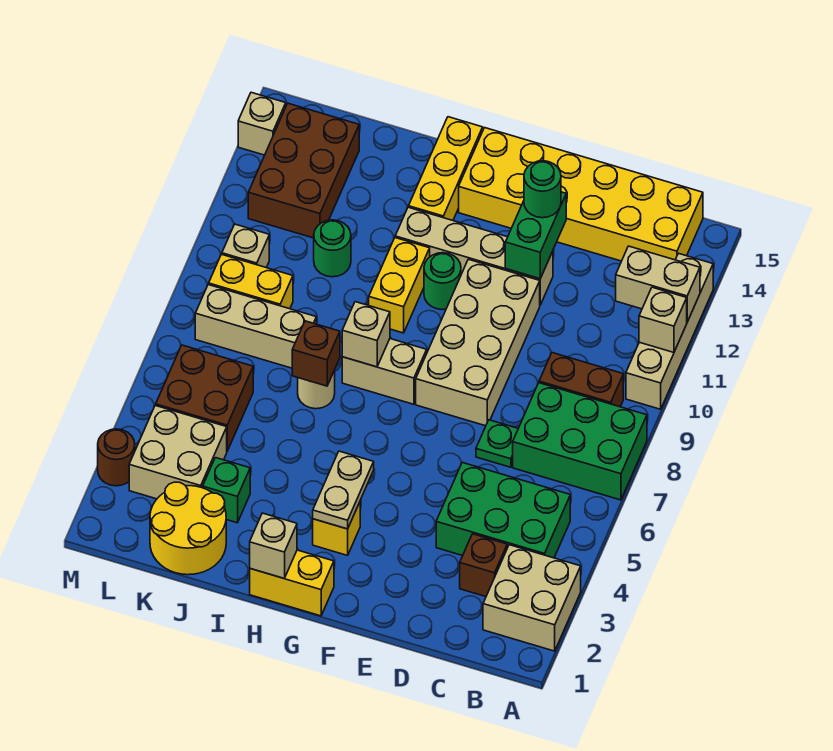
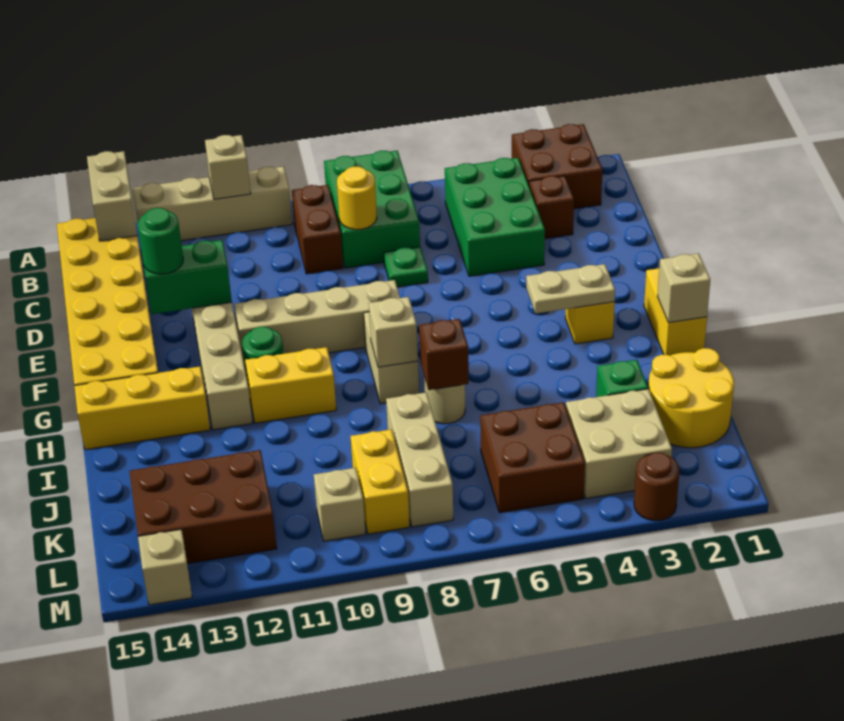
tan brick A2:B3 level 1 -> brown brick A2:B3 level 1
tan brick A12:B12 level 2 -> tan brick A14:B14 level 2
none -> yellow round brick C8 level 2
tan brick E8:F11 level 1 -> tan brick F8:F11 level 1
green round brick J11 level 1 -> none

